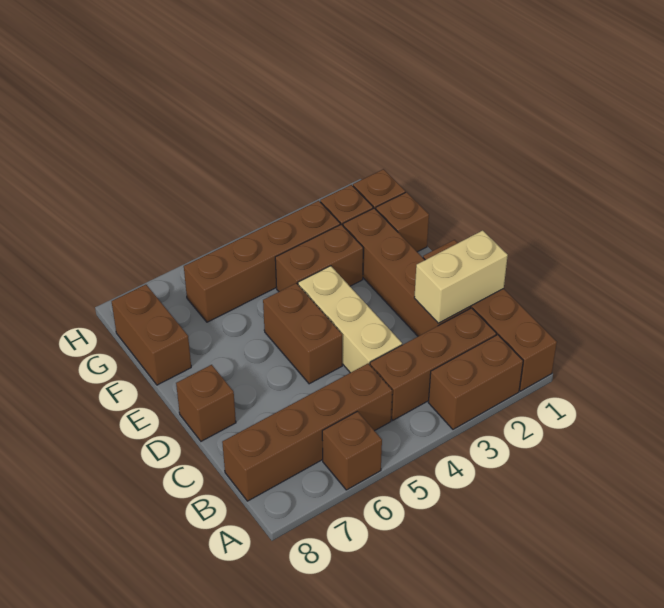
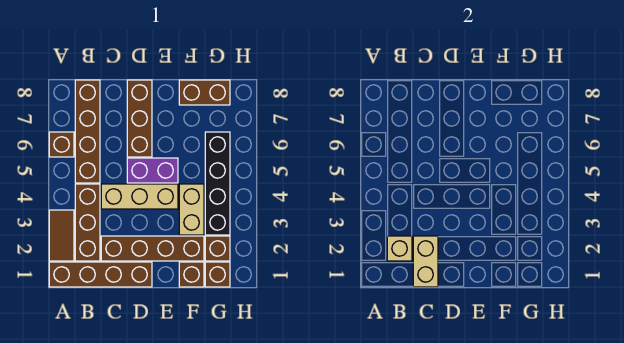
brown brick A2:A3 level 1 -> brown tile A2:A3 level 1
none -> tan brick B2 level 2
brown brick D5:E5 level 1 -> purple brick D5:E5 level 1
brown brick D8 level 1 -> brown brick D6:D8 level 1
brown brick F3:F4 level 1 -> tan brick F3:F4 level 1
brown brick G3:G6 level 1 -> black brick G3:G6 level 1

